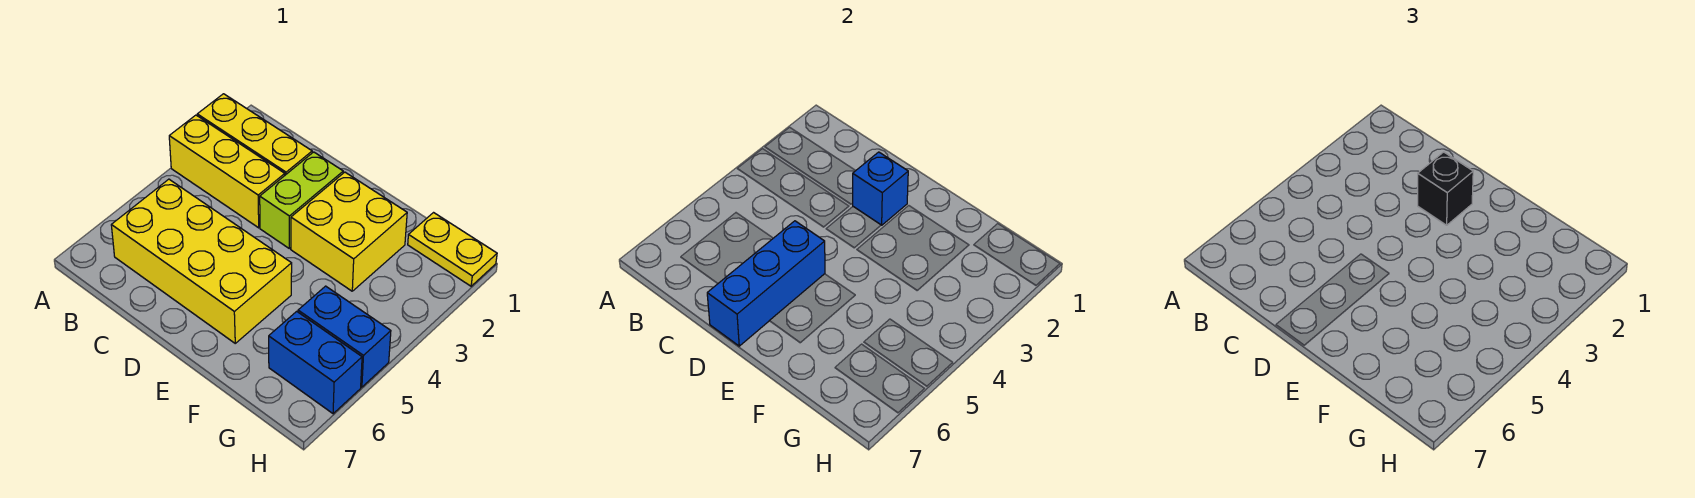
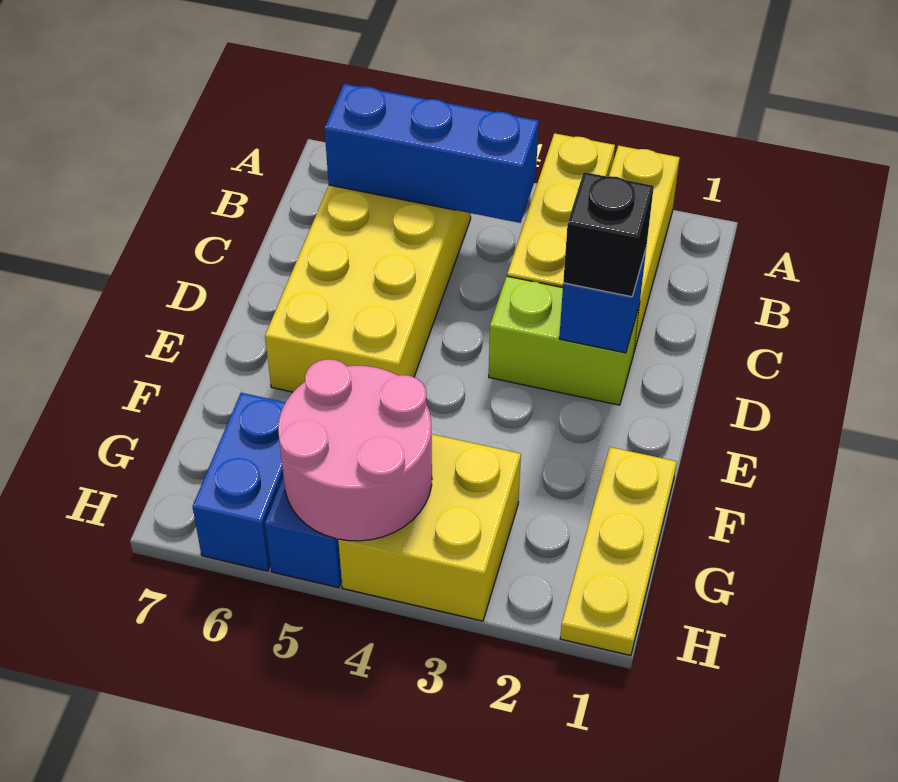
blue brick D5:D7 level 2 -> blue brick B4:B6 level 2
yellow brick E2:F3 level 1 -> yellow brick G3:H4 level 1
yellow plate G1:H1 level 1 -> yellow plate F1:H1 level 1
none -> pink round brick G4:H5 level 2

